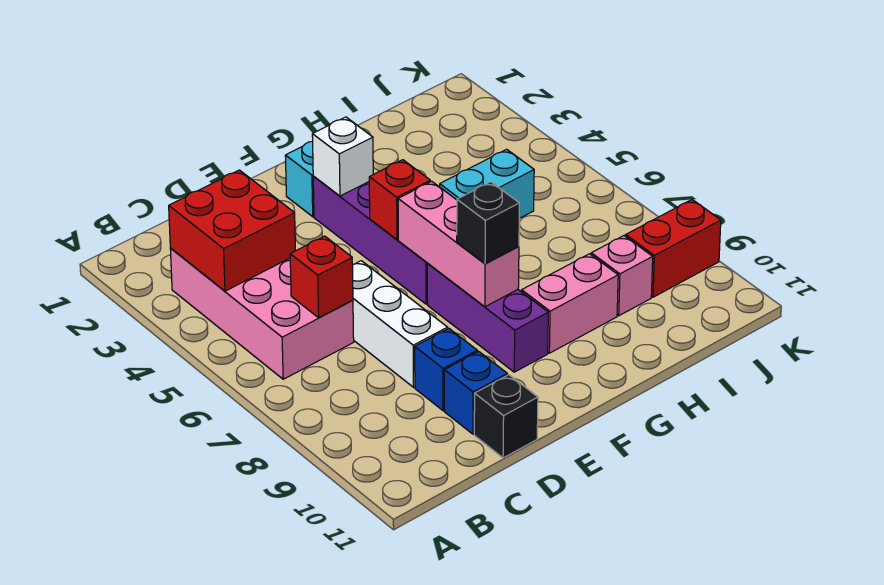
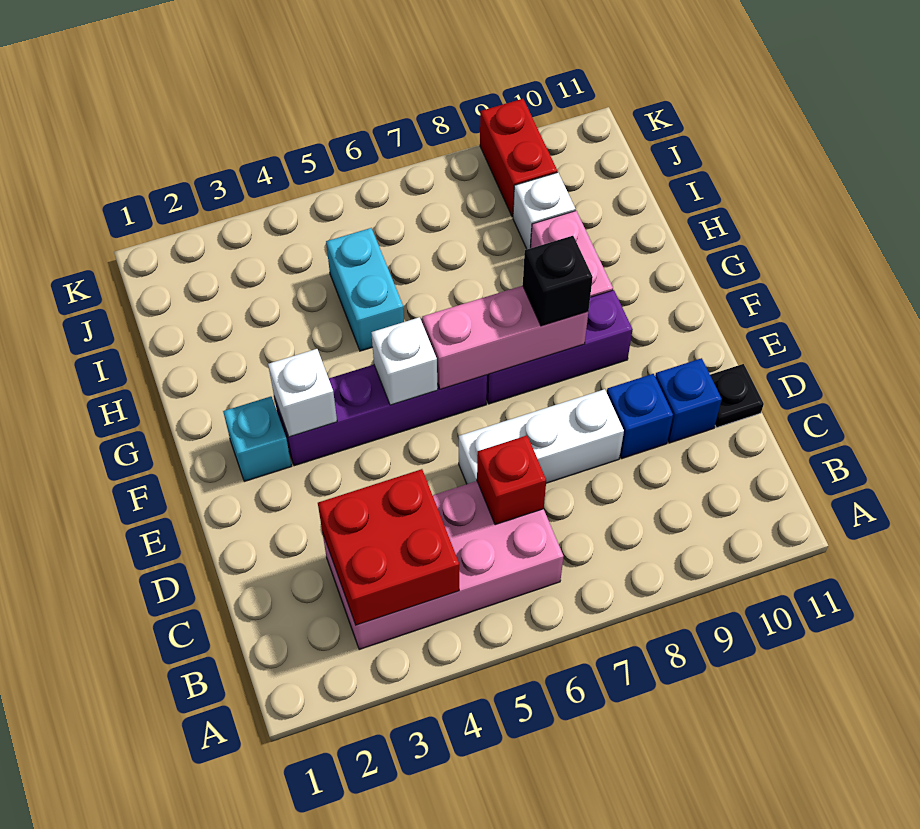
black brick D11 level 1 -> black plate D11 level 1
red brick F5 level 2 -> white brick F5 level 2
pink brick I9 level 1 -> white brick I9 level 1

